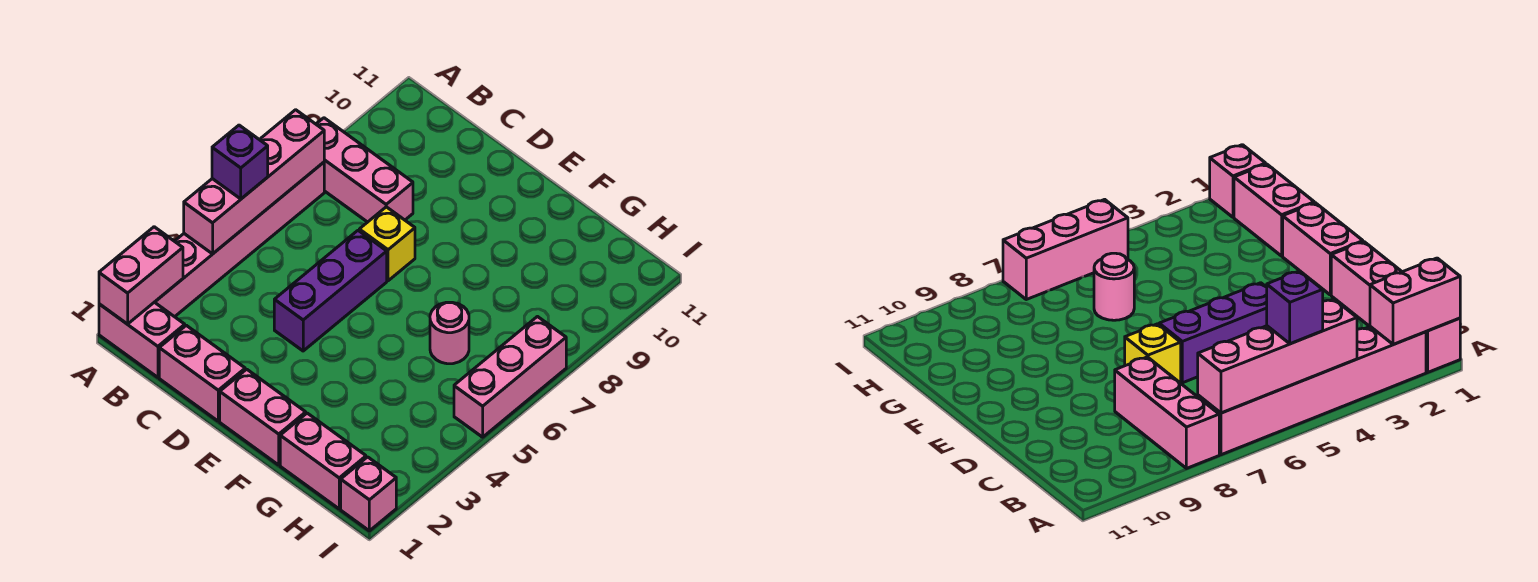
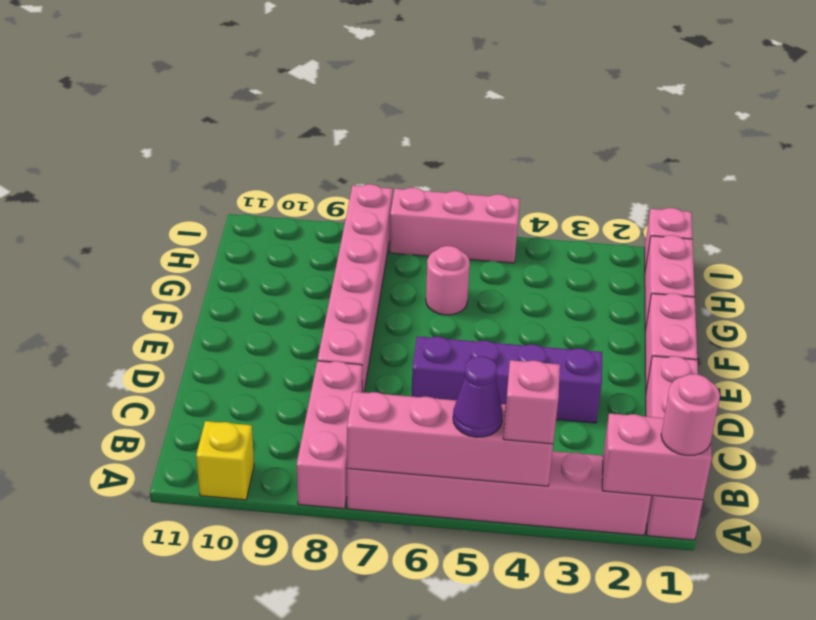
none -> pink round brick A1 level 3
none -> pink brick A4 level 3
purple brick A5 level 3 -> purple cone A5 level 3
purple brick D4:D6 level 1 -> purple brick D3:D6 level 1
yellow brick D7 level 1 -> yellow brick A10 level 1
none -> pink brick D8:I8 level 1

